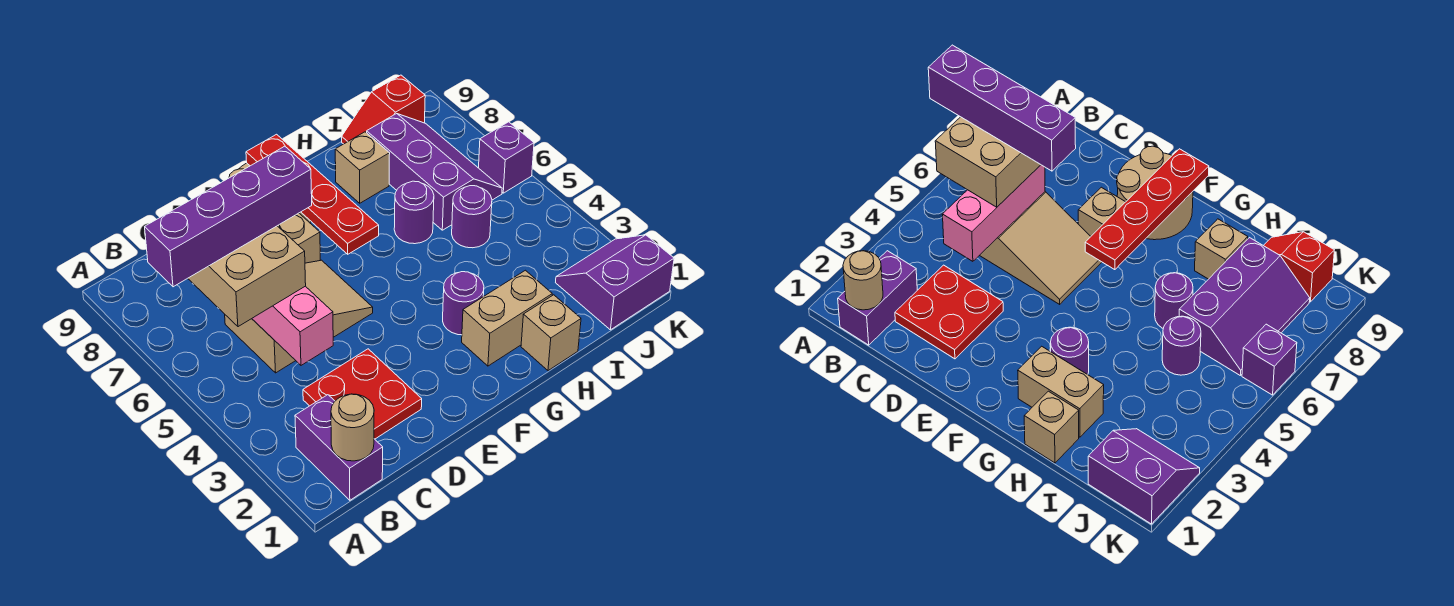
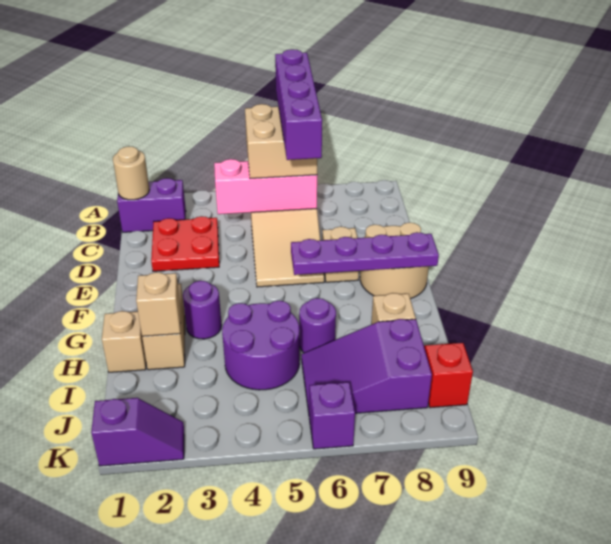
red plate F6:F9 level 2 -> purple plate F6:F9 level 2
none -> tan brick H2 level 2
purple round brick I5 level 1 -> purple round brick H4:I5 level 1
purple slope I6:J8 level 1 top I -> purple slope I6:J8 level 1 top 8
purple slope J1:K2 level 1 top 1 -> purple slope K1:K2 level 1 top 1

